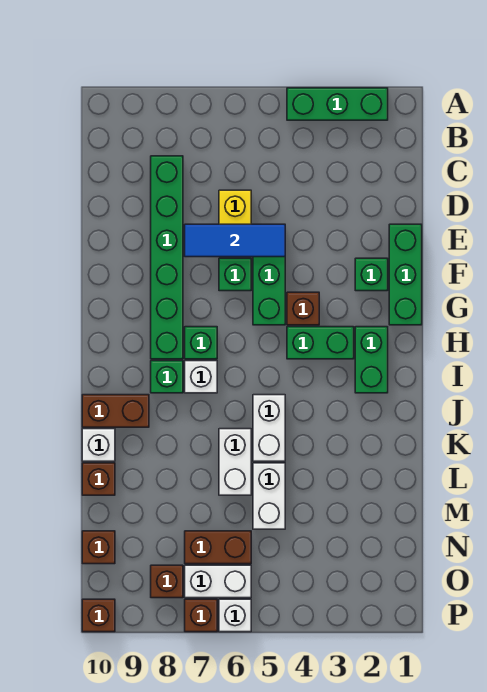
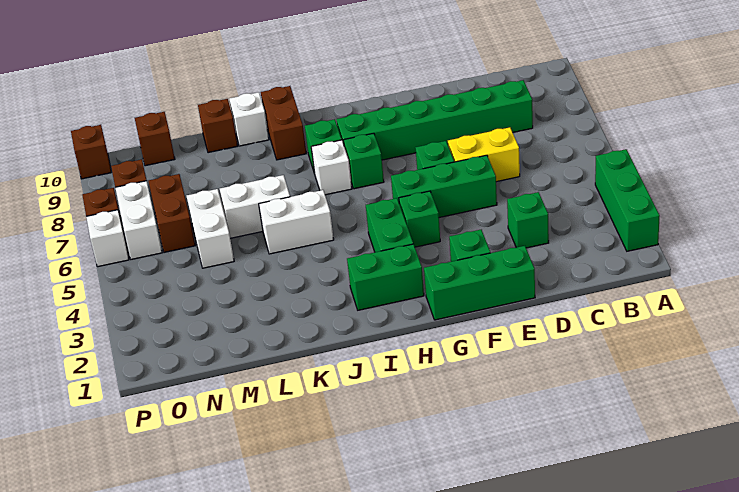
none -> green brick D3 level 1
blue tile E5:E7 level 2 -> none
brown brick G4 level 1 -> green brick G4 level 1
white brick L5:M5 level 1 -> white brick M5:M6 level 1

